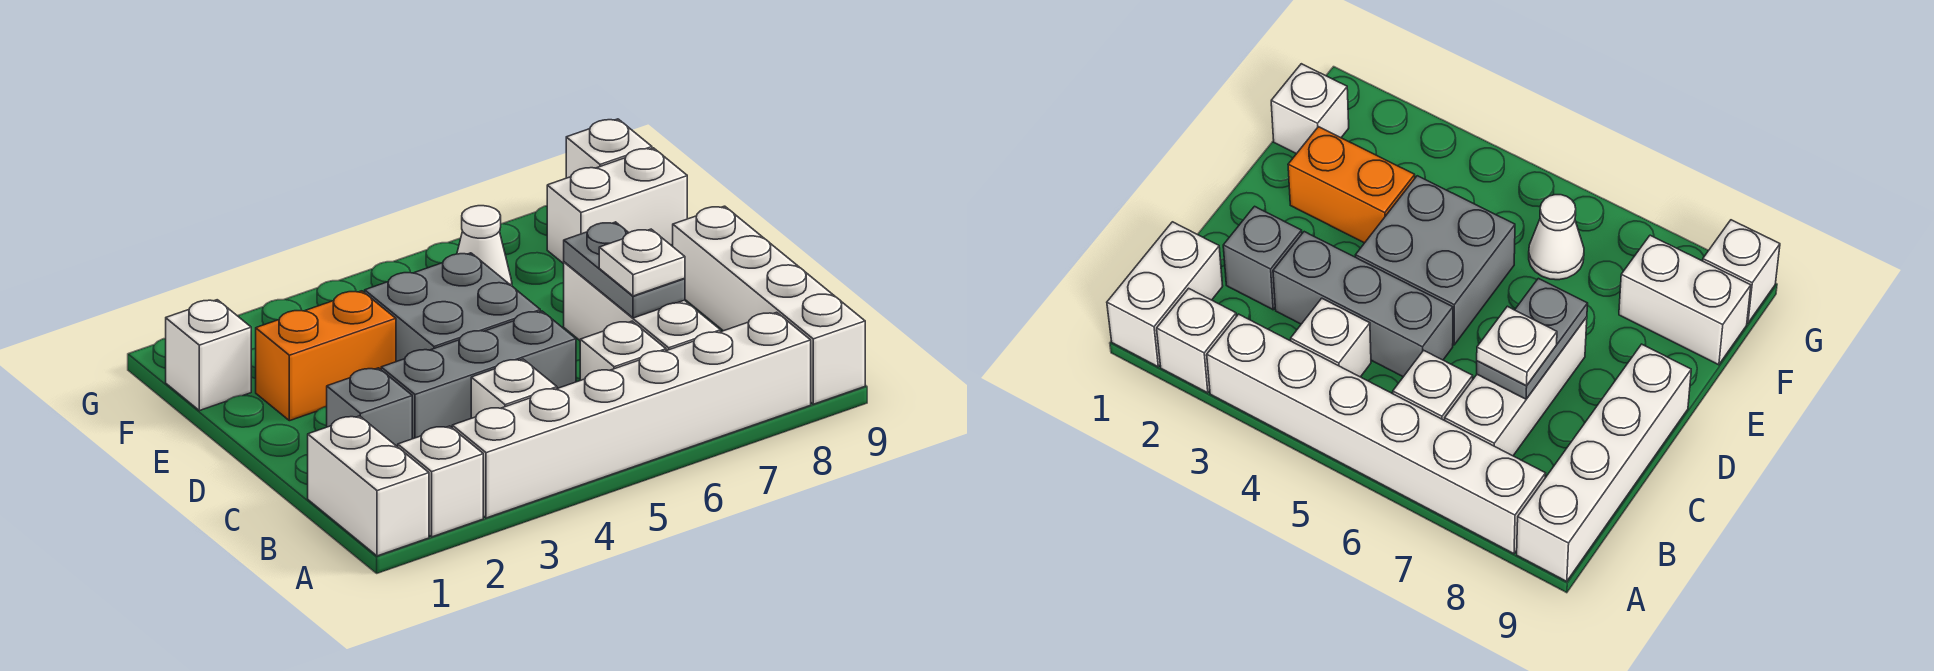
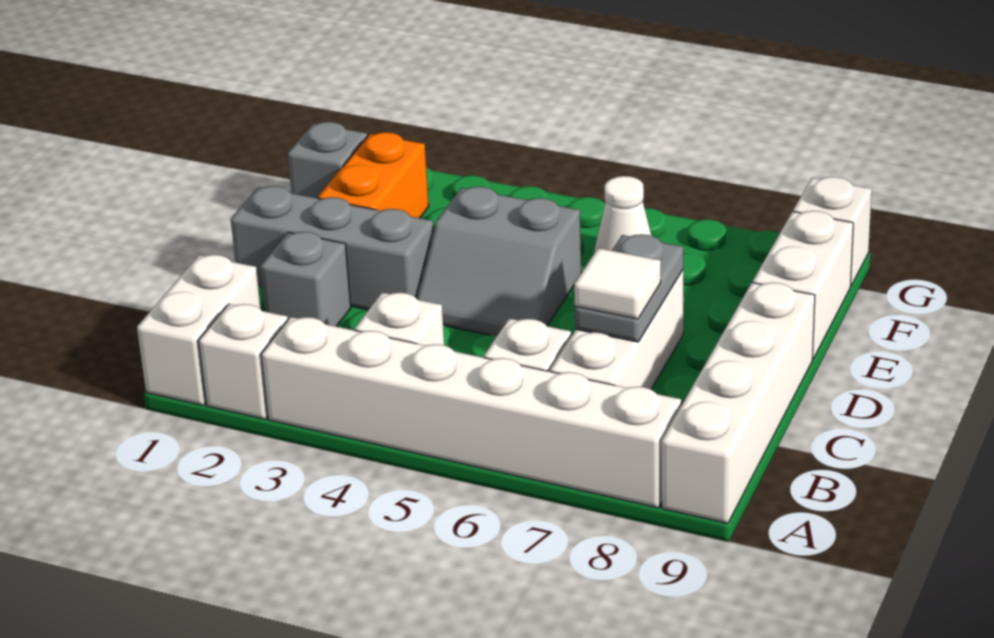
grey brick C3:C5 level 1 -> grey brick D1:D3 level 1
white plate C7 level 3 -> white tile C7 level 3
grey brick D4:E5 level 1 -> grey slope D4:E5 level 1 top E
orange brick E2:E3 level 1 -> orange brick E2:F2 level 1
white brick F1 level 1 -> grey brick F1 level 1
white brick F8:F9 level 1 -> white brick E9:F9 level 1

